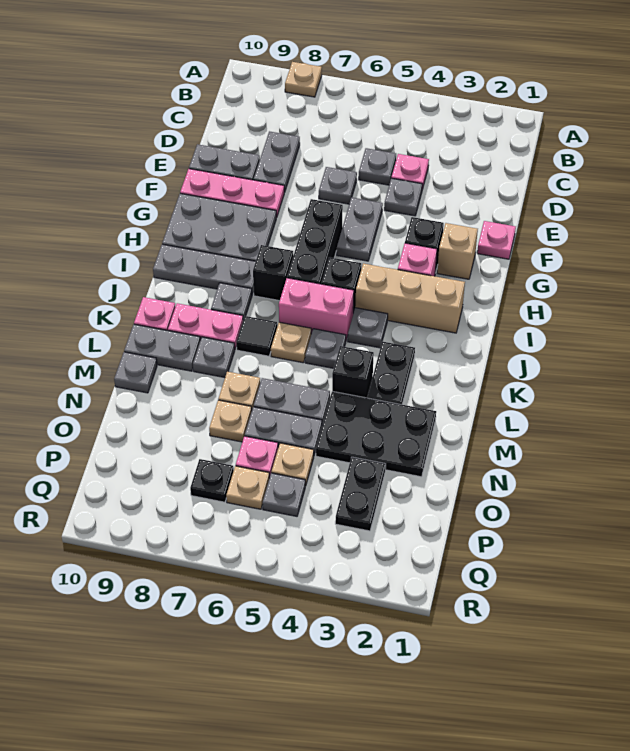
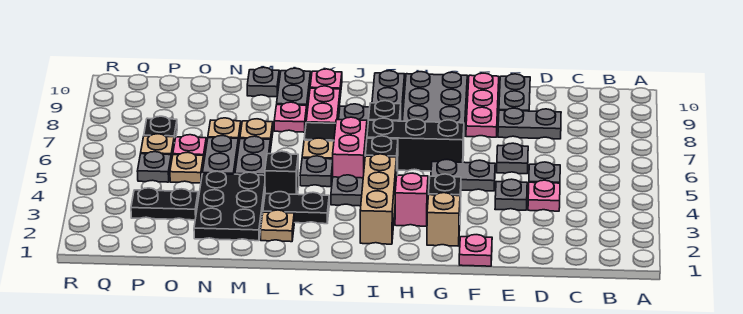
tan plate A8 level 1 -> tan plate L2 level 1
grey plate L8 level 1 -> pink plate L8 level 1

